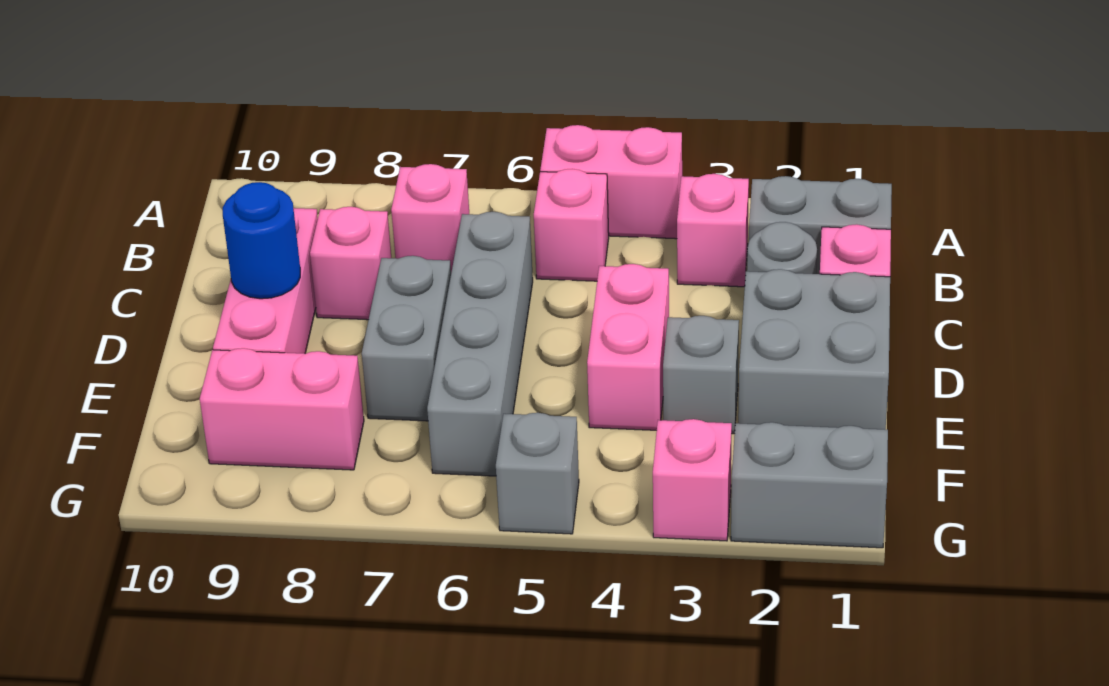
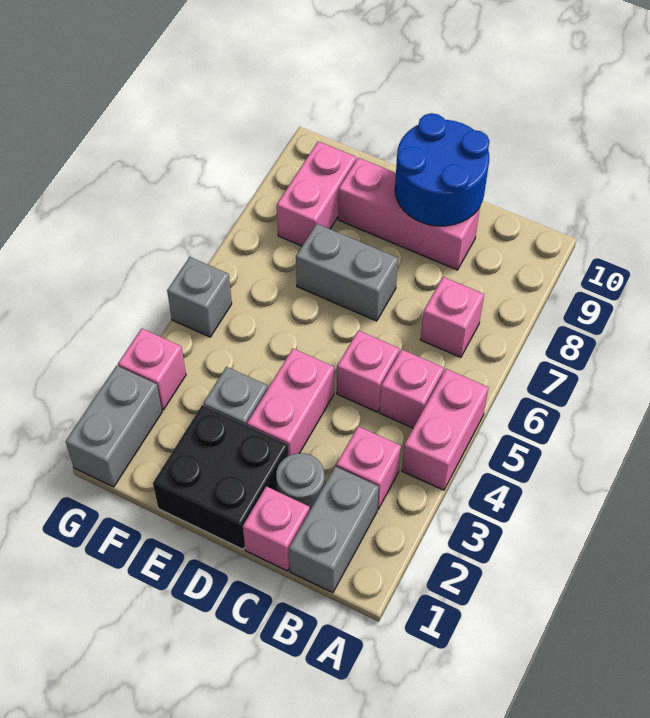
grey brick C6:F6 level 1 -> none
pink brick C8 level 1 -> pink brick C5 level 1
grey brick D1:E2 level 1 -> black brick D1:E2 level 1
pink brick D4:E4 level 1 -> pink brick D3:D4 level 1
blue round brick D9 level 2 -> blue round brick C9:D10 level 2

